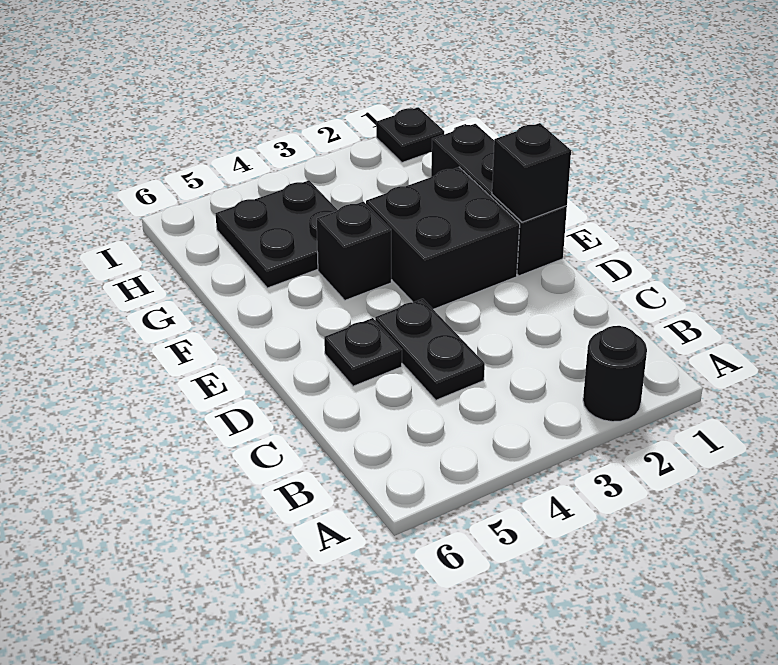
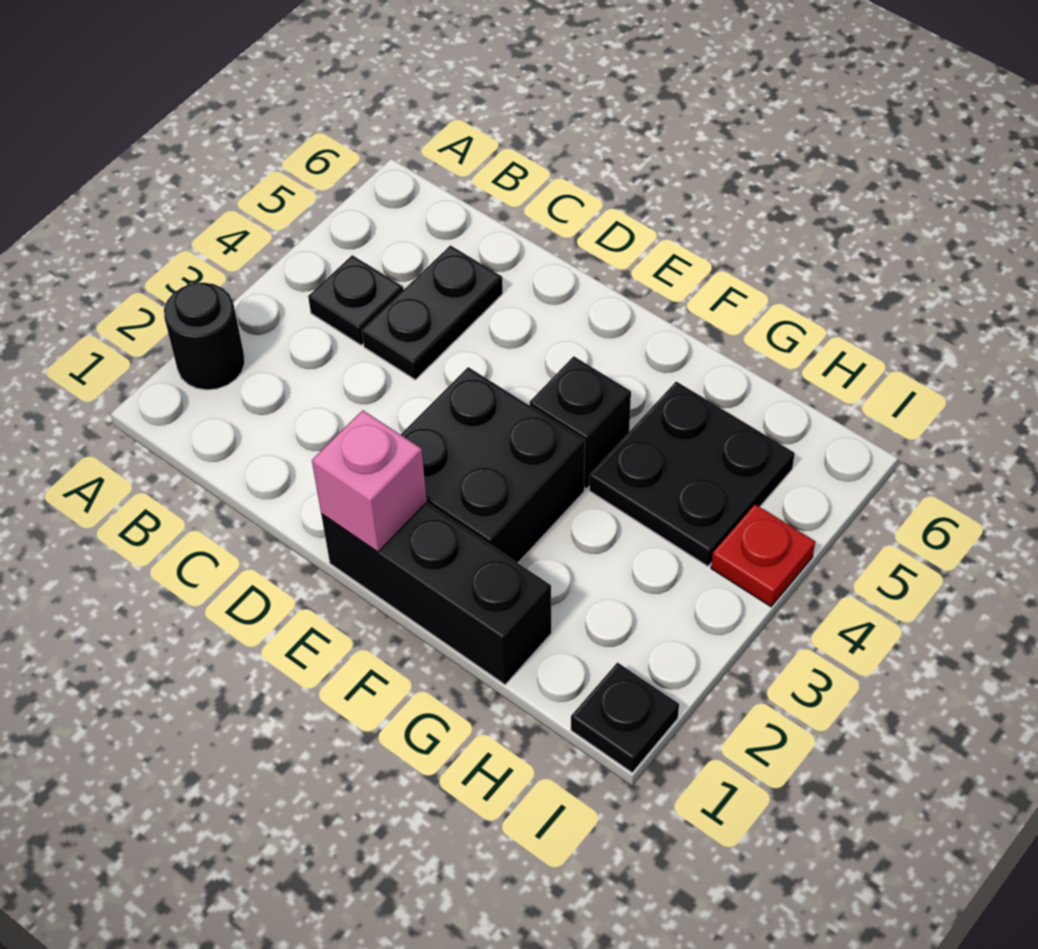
black plate C4:D4 level 1 -> black plate C4:C5 level 1
black plate D5 level 1 -> black plate B4 level 1
black brick E1 level 2 -> pink brick E1 level 2
none -> red plate I4 level 1

